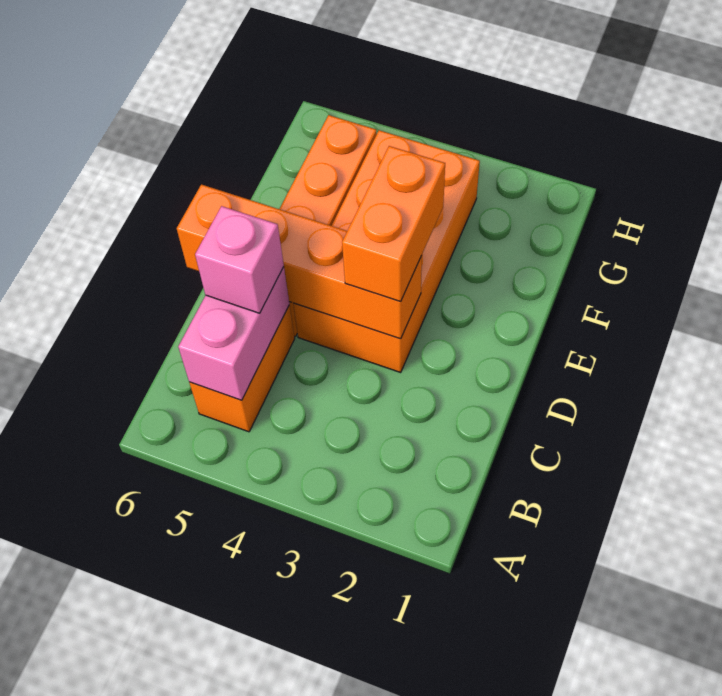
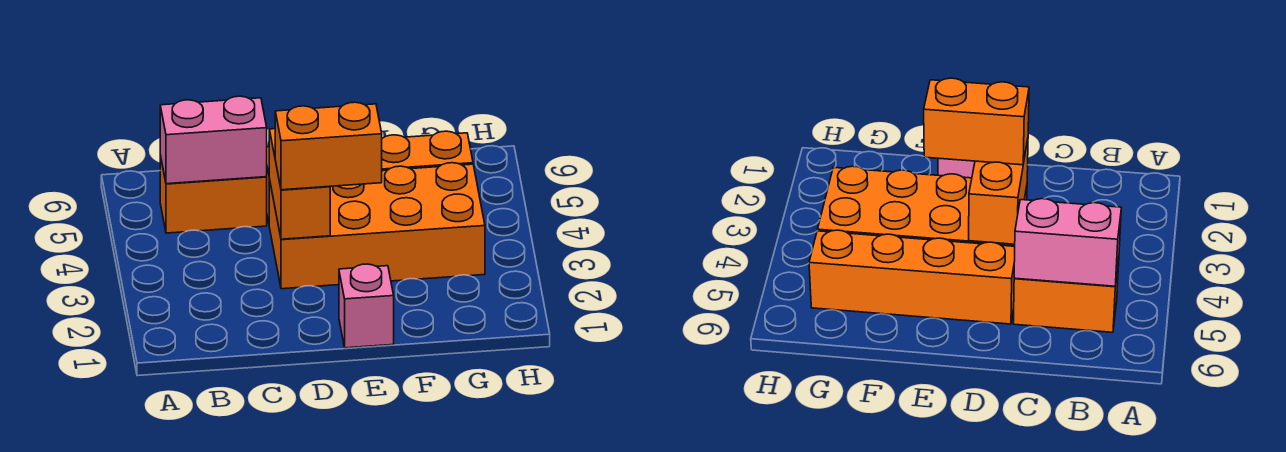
pink brick C5 level 3 -> pink brick E1 level 1
orange brick D3:D6 level 2 -> orange brick D3:D4 level 2

